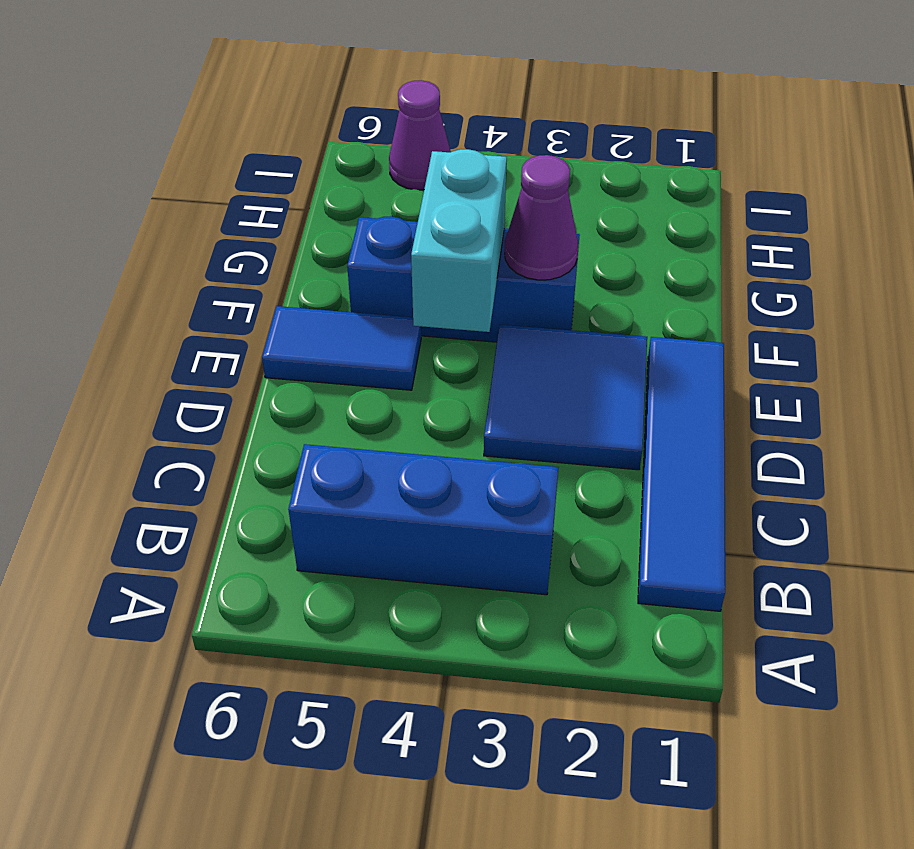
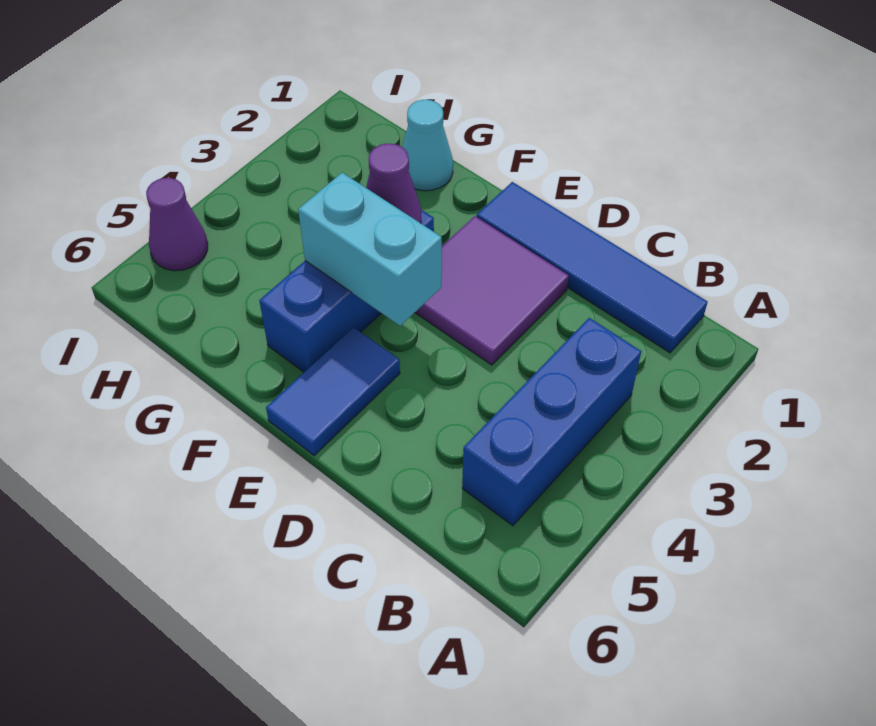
blue tile D2:E3 level 1 -> purple tile D2:E3 level 1
none -> cyan cone G1 level 1

